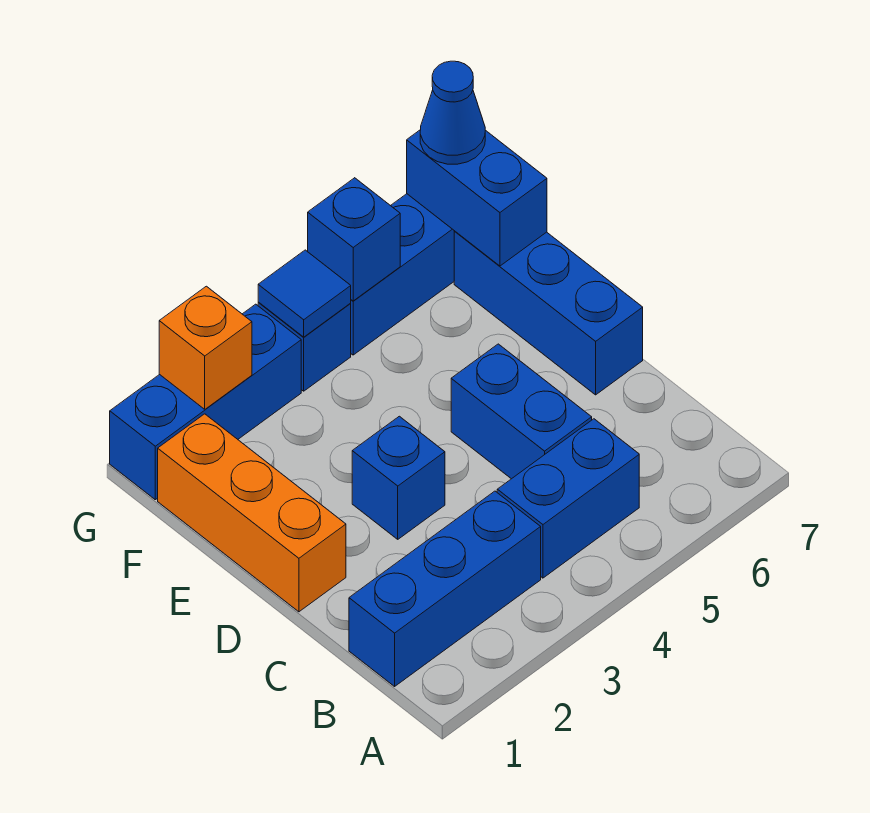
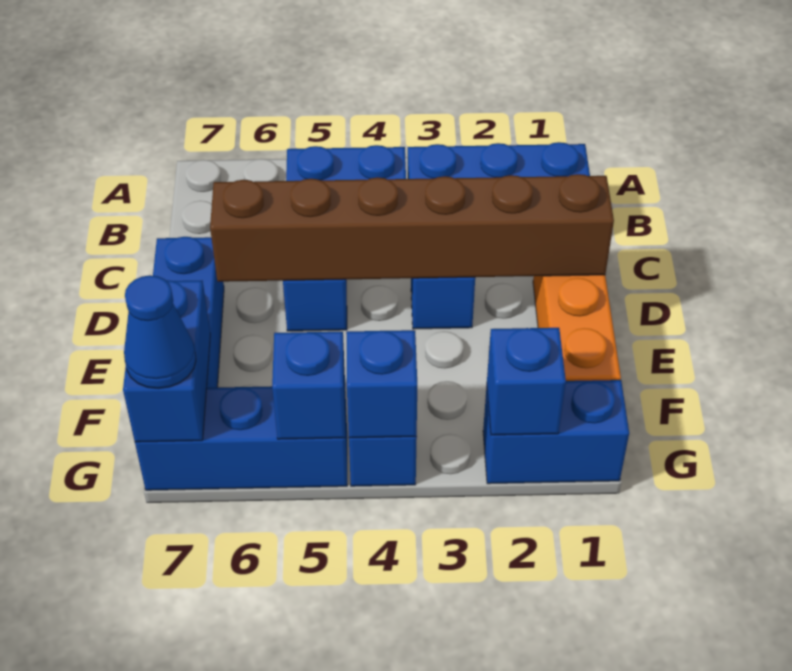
none -> brown brick D1:D6 level 2
blue brick G1:G3 level 1 -> blue brick G1:G2 level 1
orange brick G2 level 2 -> blue brick G2 level 2
blue tile G4 level 2 -> blue brick G4 level 2

